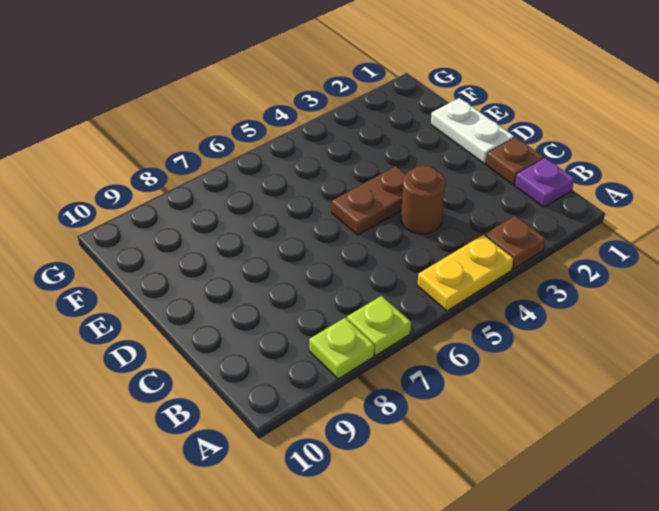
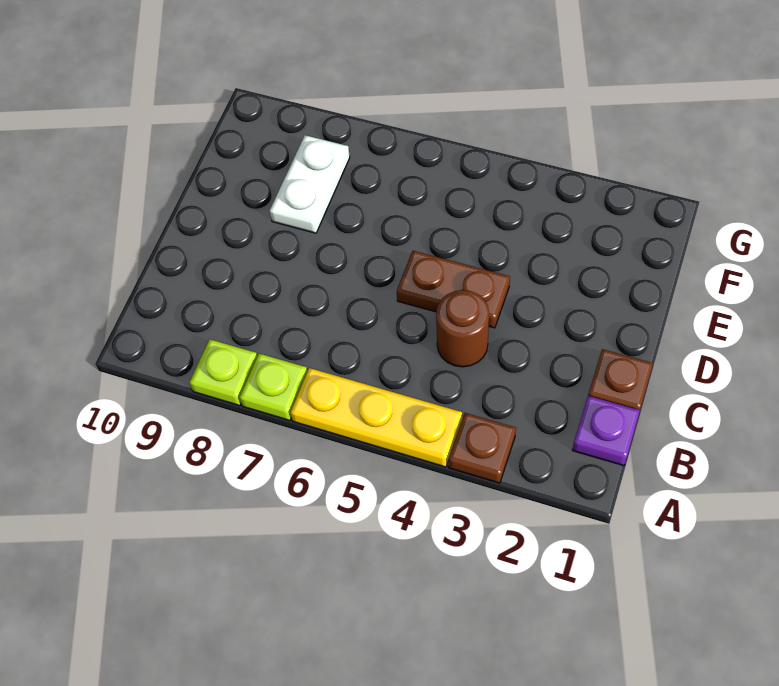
yellow plate A4:A5 level 1 -> yellow plate A4:A6 level 1
white plate D1:E1 level 1 -> white plate E8:F8 level 1

